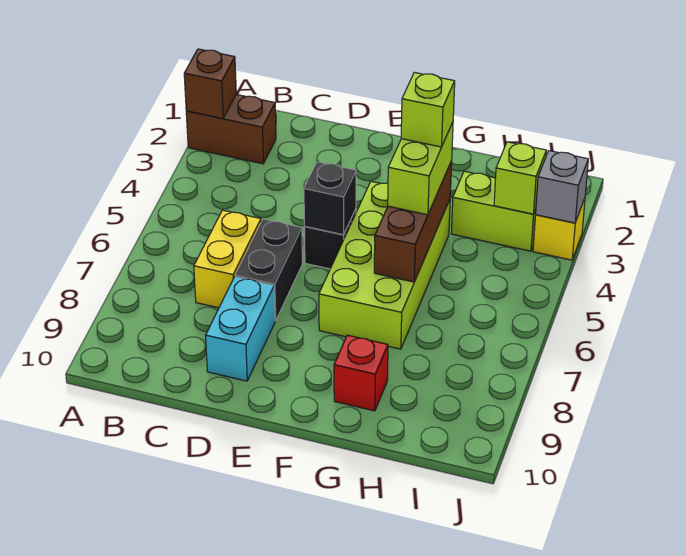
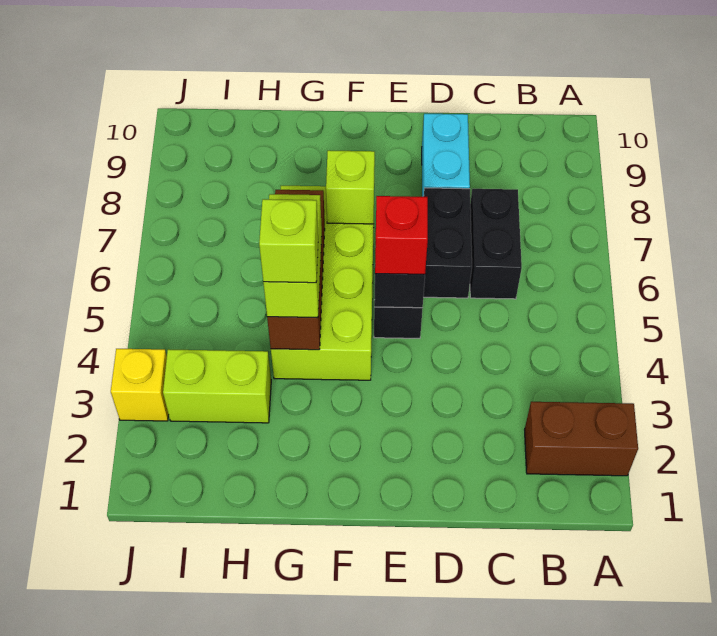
brown brick A2 level 2 -> none
yellow brick C6:C7 level 1 -> black brick C6:C7 level 1
red brick G9 level 1 -> red brick E5 level 3
lime brick I3 level 2 -> lime brick F7 level 2
grey brick J3 level 2 -> none

